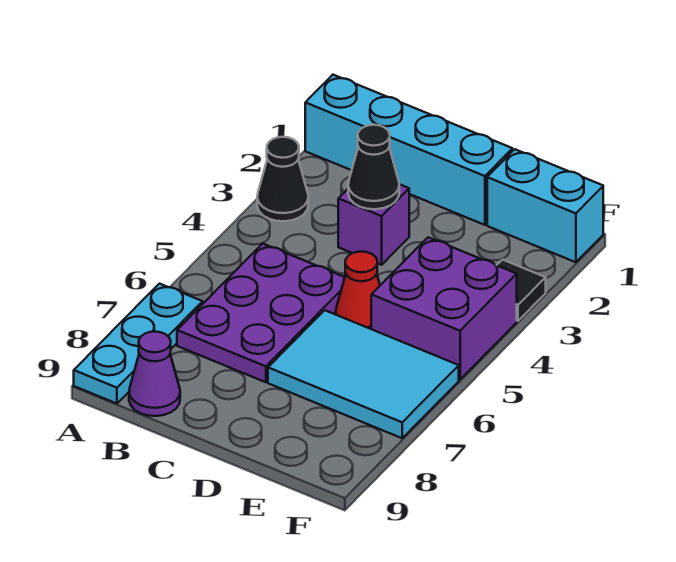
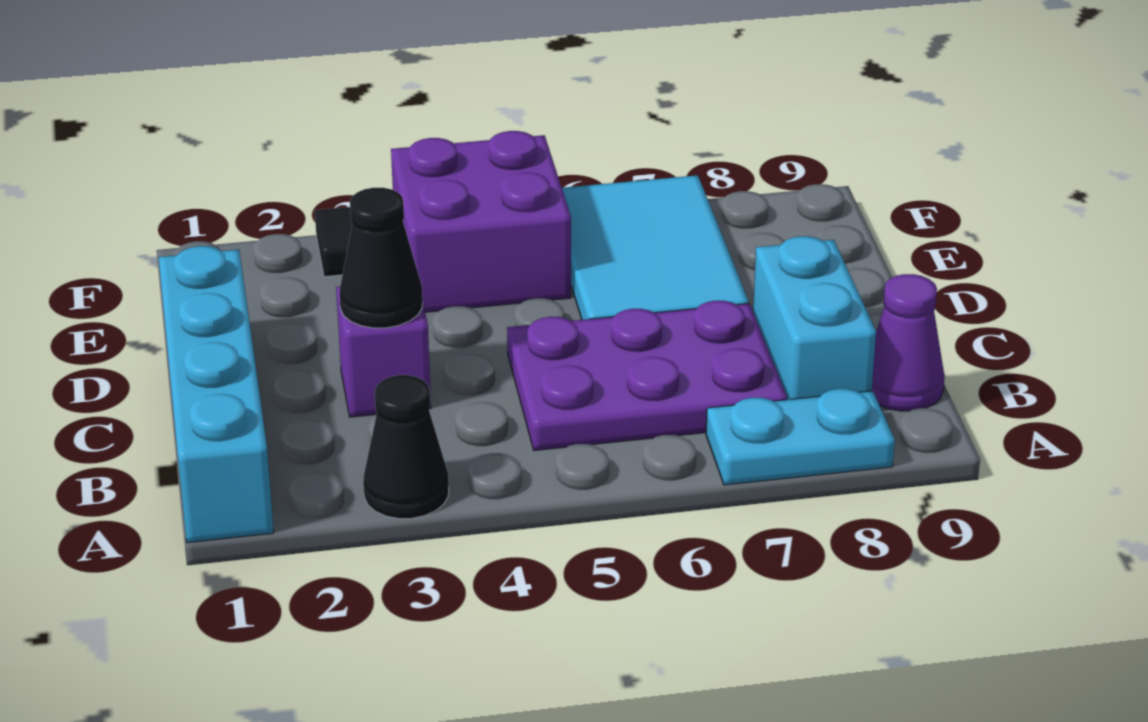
cyan plate A7:A9 level 1 -> cyan plate A7:A8 level 1
red cone D5 level 1 -> none
cyan brick E1:F1 level 1 -> cyan brick B8:C8 level 1

